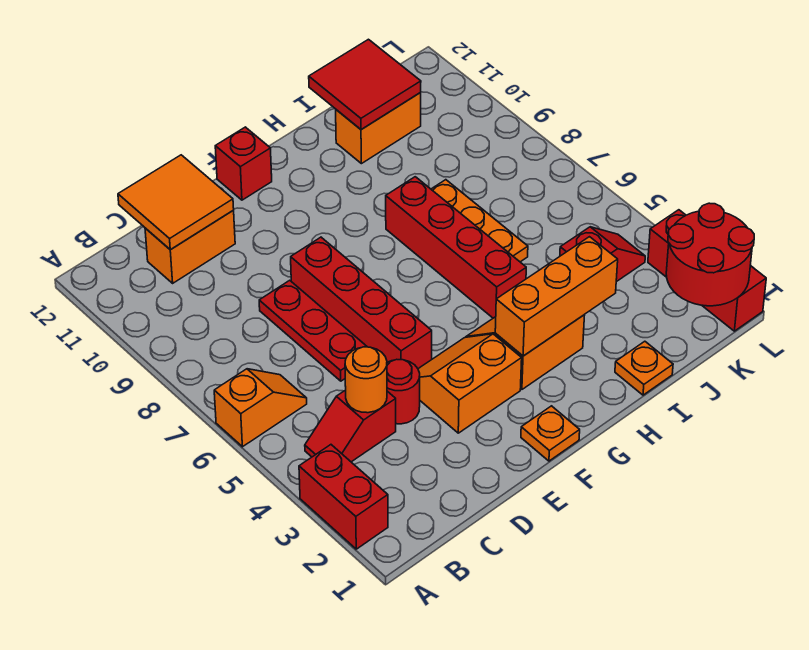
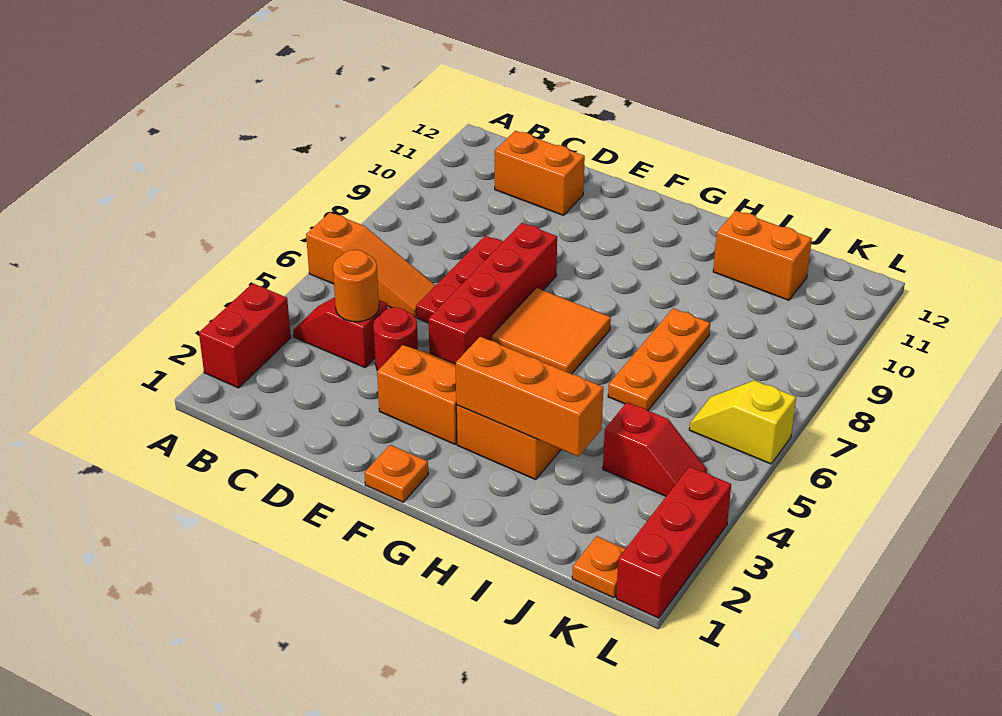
orange slope A6:B6 level 1 top A -> orange slope A6:C6 level 1 top A
orange tile C11:D12 level 2 -> orange tile F6:G7 level 1
red brick F12 level 1 -> none
red brick H5:H8 level 1 -> none
orange plate I1 level 1 -> orange plate K1 level 1
red tile I11:J12 level 2 -> none
red round brick K1:L2 level 2 -> none
none -> yellow slope K6:L6 level 1 top L

